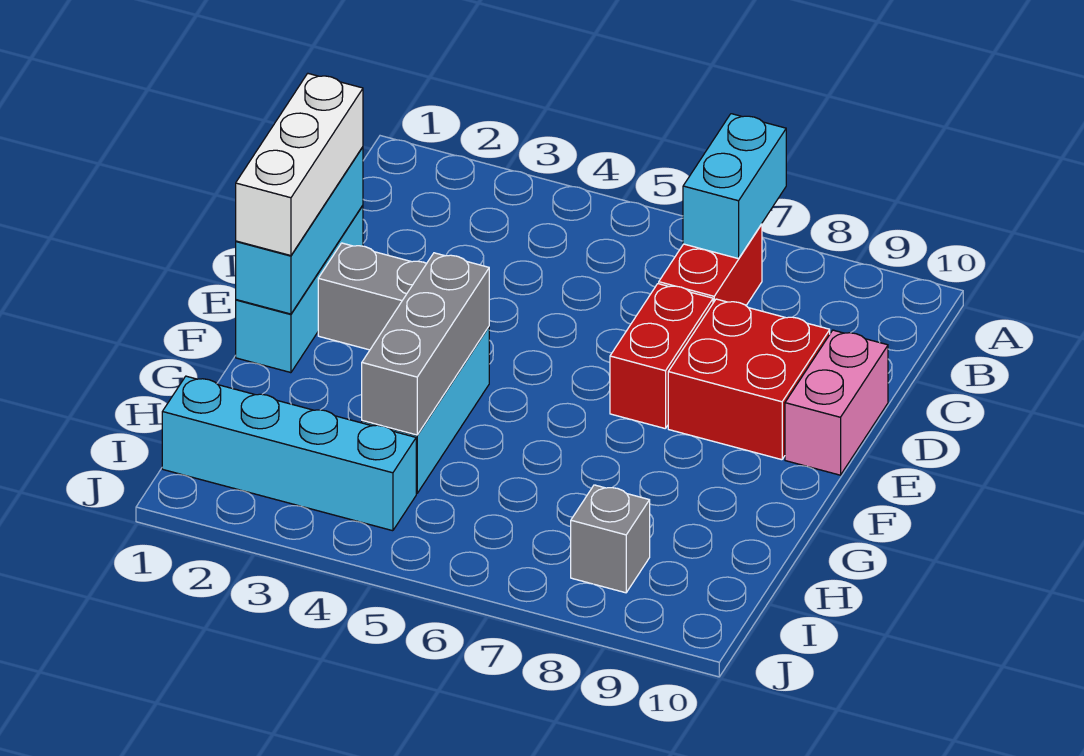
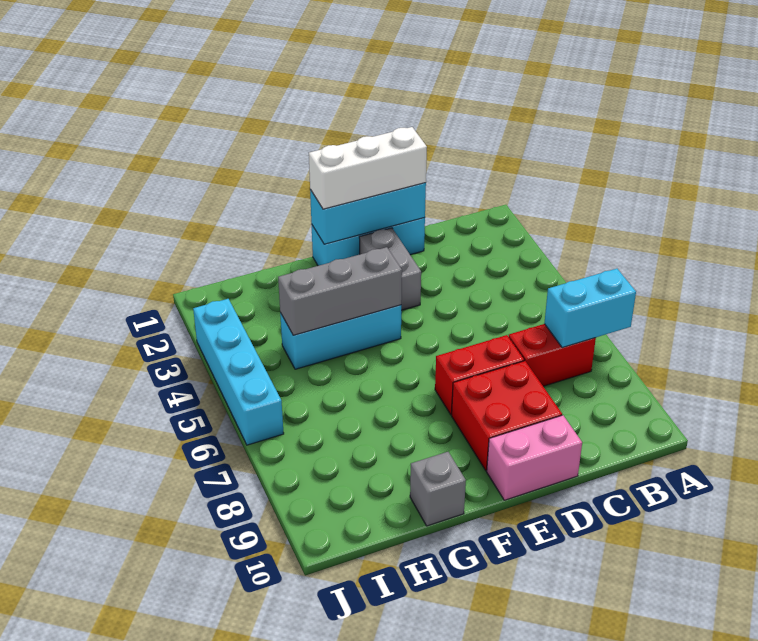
cyan brick I1:I4 level 1 -> cyan brick J3:J6 level 1
grey brick I8 level 1 -> grey brick G10 level 1

